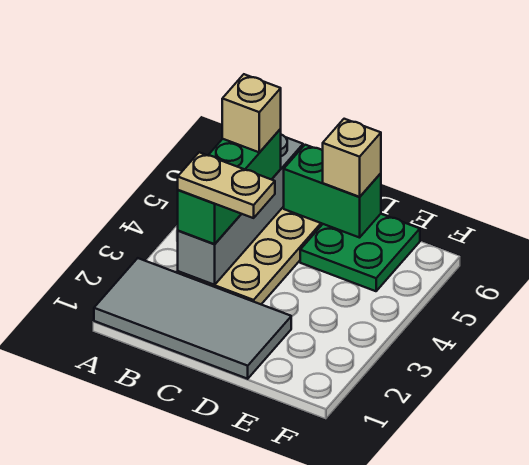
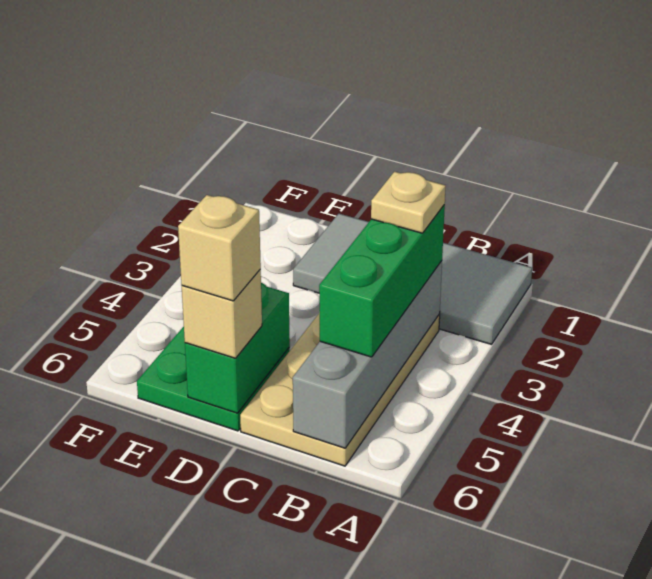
tan plate B3:C3 level 4 -> tan plate B3 level 4
tan brick B5 level 4 -> tan brick D6 level 4
green brick C6:D6 level 2 -> green brick D5:D6 level 2

